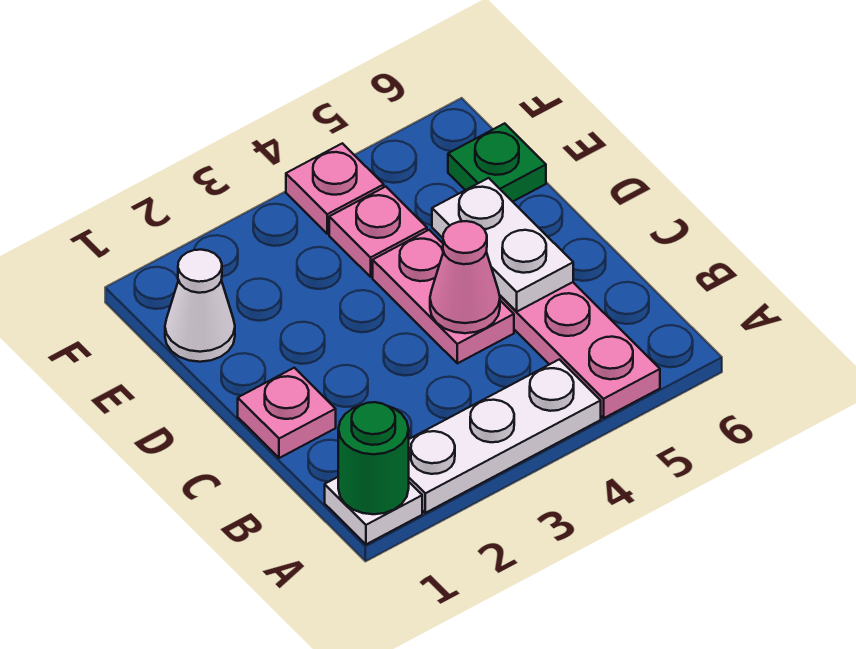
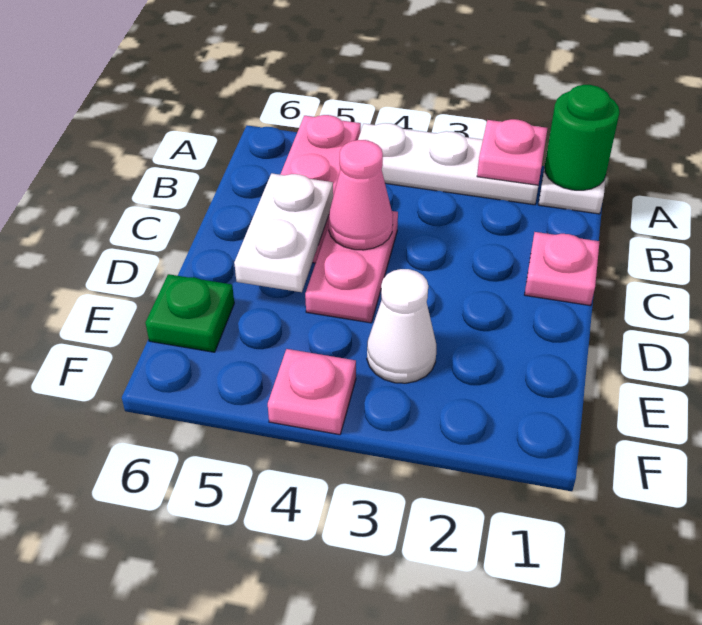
white cone E1 level 1 -> white cone E3 level 1
pink plate E4 level 1 -> pink plate A2 level 2

